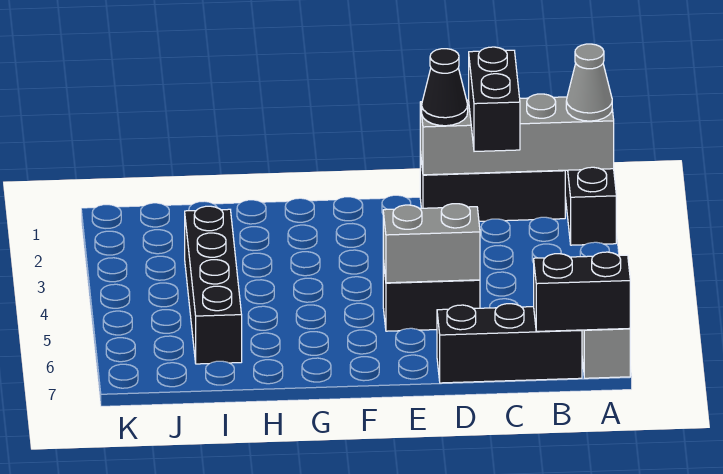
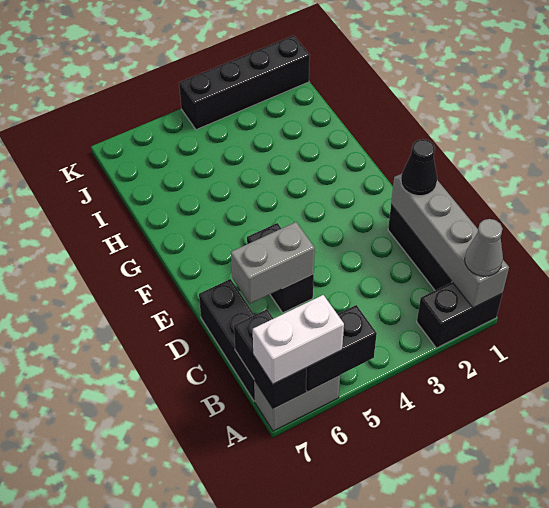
none -> white brick A6:A7 level 3
black brick C1:C2 level 3 -> black brick A5:A6 level 2
grey brick D5:E5 level 2 -> grey brick D5:D6 level 2
black brick I3:I6 level 1 -> black brick K1:K4 level 1

